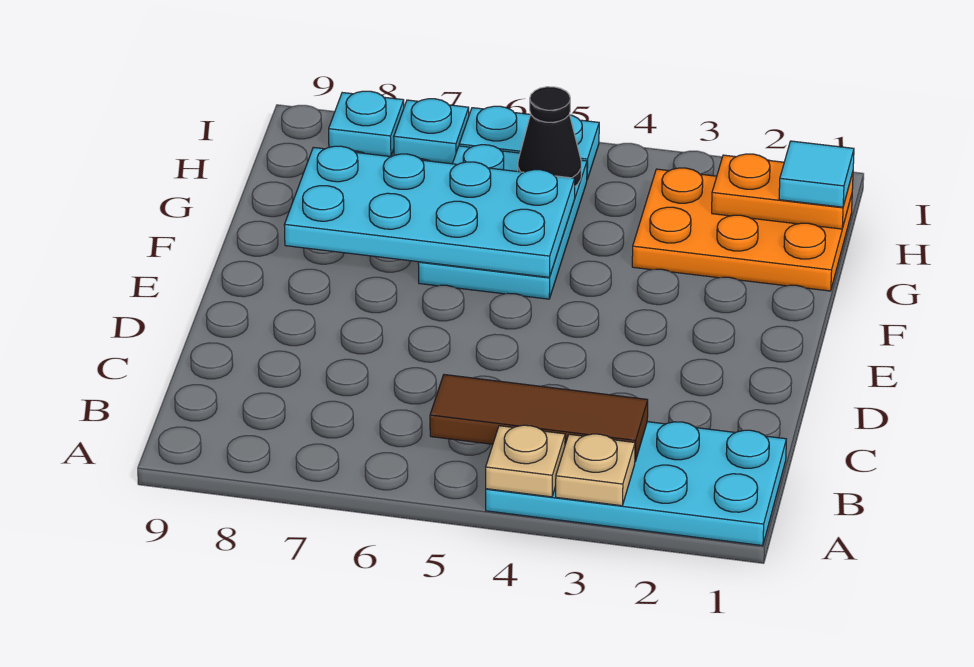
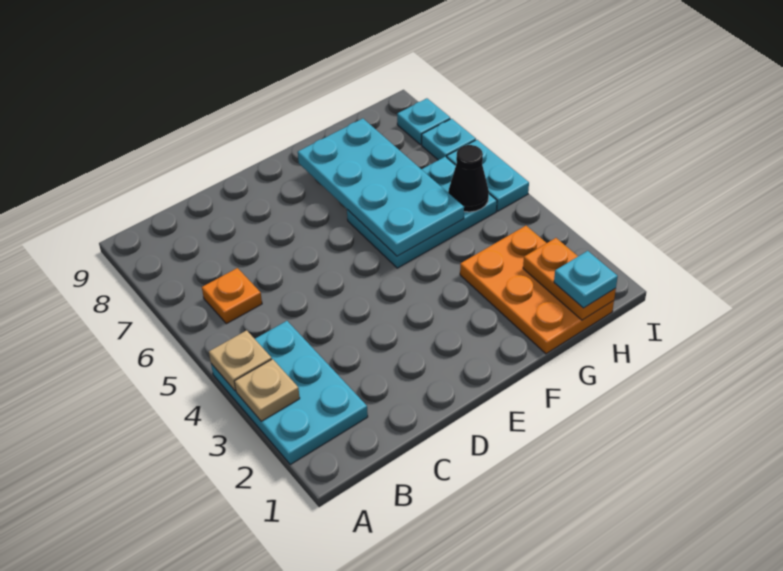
cyan plate A1:B4 level 1 -> cyan plate A2:B4 level 1
brown tile B3:B5 level 2 -> none
none -> orange plate B6 level 1
cyan tile H1 level 3 -> cyan plate H1 level 3

